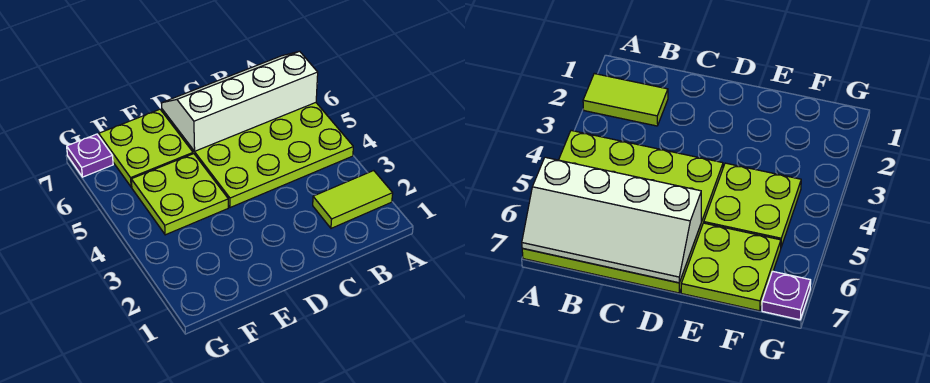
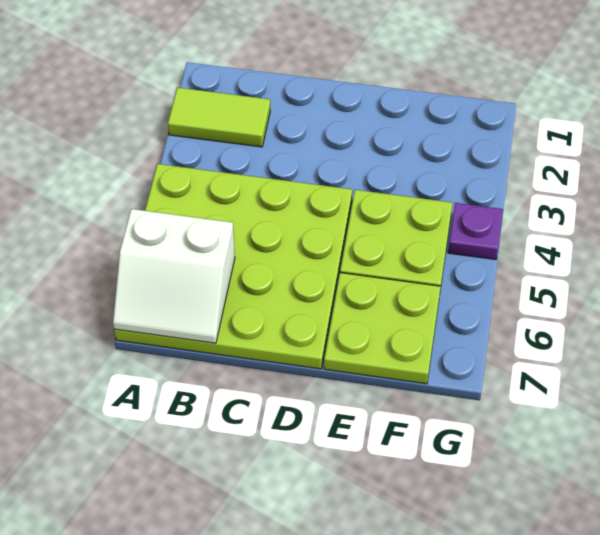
white slope A6:D7 level 2 top 6 -> white slope A6:B7 level 2 top 6
purple plate G7 level 1 -> purple plate G4 level 1

